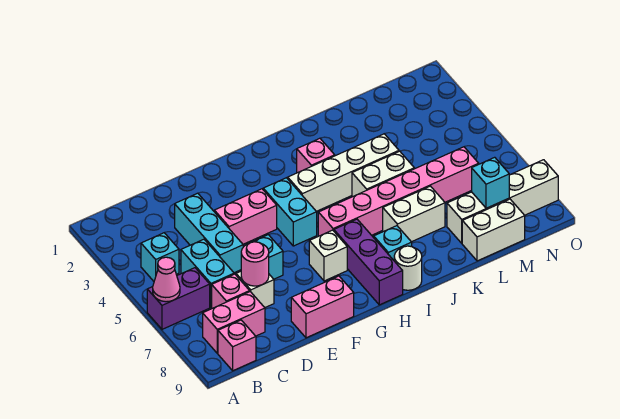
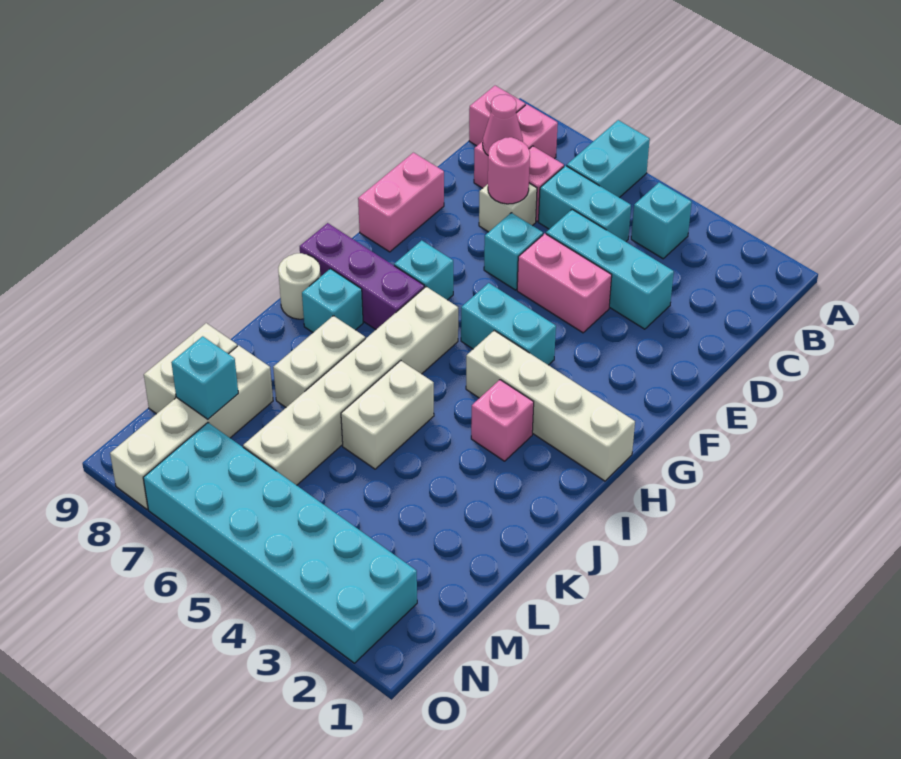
purple brick A6:B6 level 1 -> cyan brick A6:B6 level 1
pink cone A6 level 2 -> pink cone C8 level 2
pink brick E4:F4 level 1 -> pink brick E4:E5 level 1
white brick G7 level 1 -> cyan brick G7 level 1
white brick H4:K4 level 1 -> white brick H1:H4 level 1
pink brick H6:M6 level 1 -> white brick H6:M6 level 1
none -> cyan brick N2:O7 level 1

